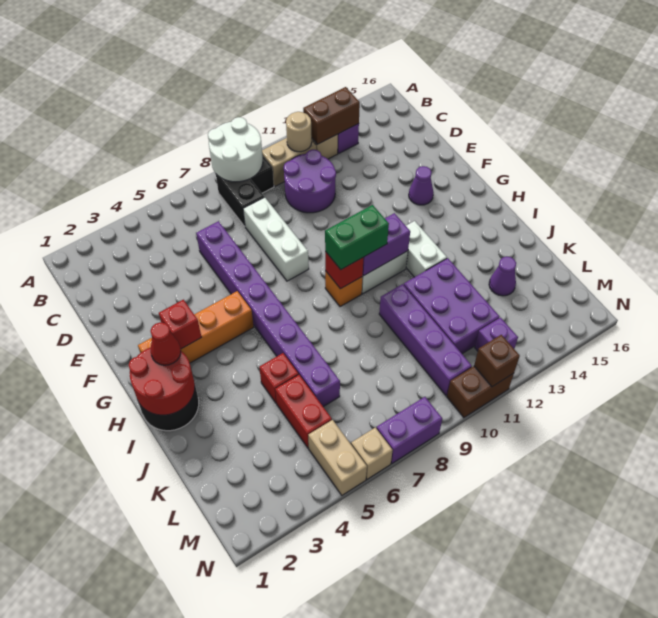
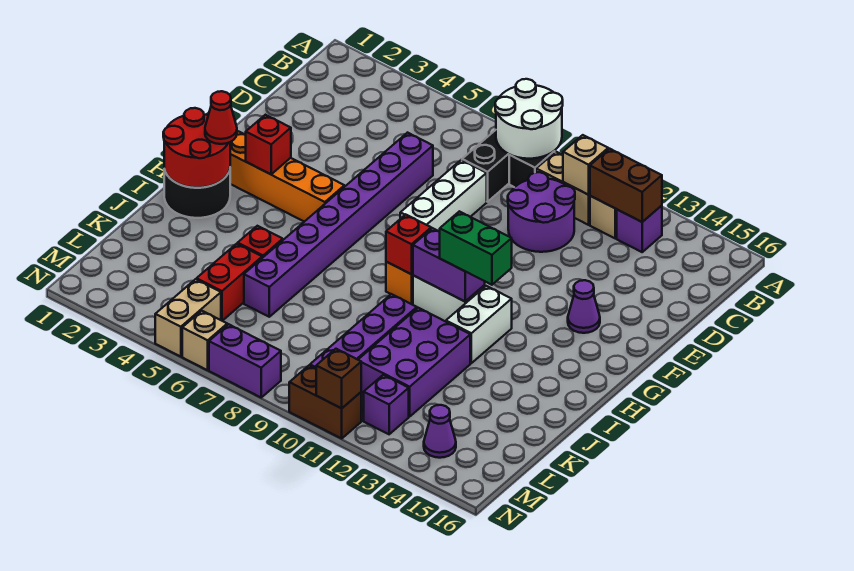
tan round brick B11 level 2 -> tan brick B11 level 2
green brick H9:H10 level 3 -> green brick H11:H12 level 3
purple cone K14 level 1 -> purple cone M14 level 1

